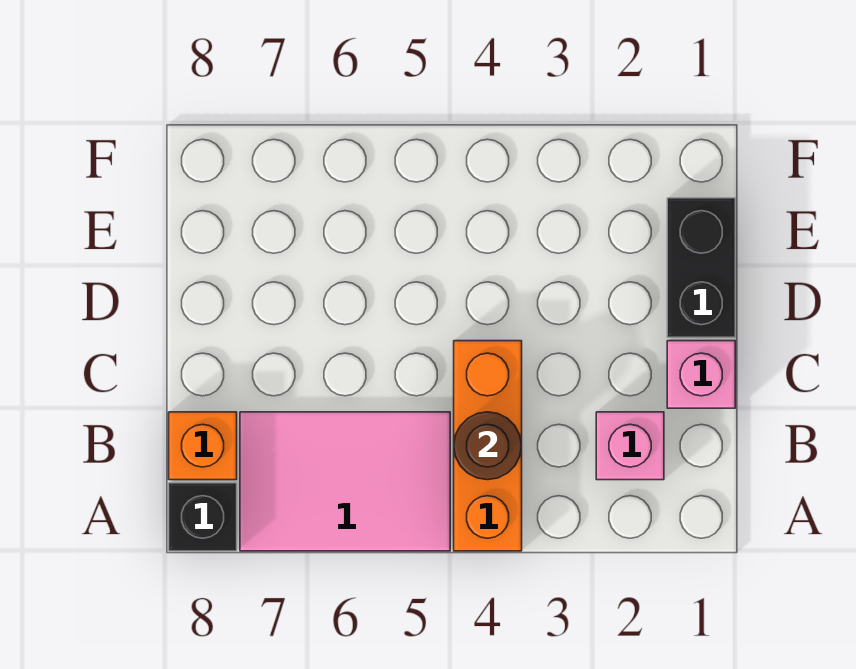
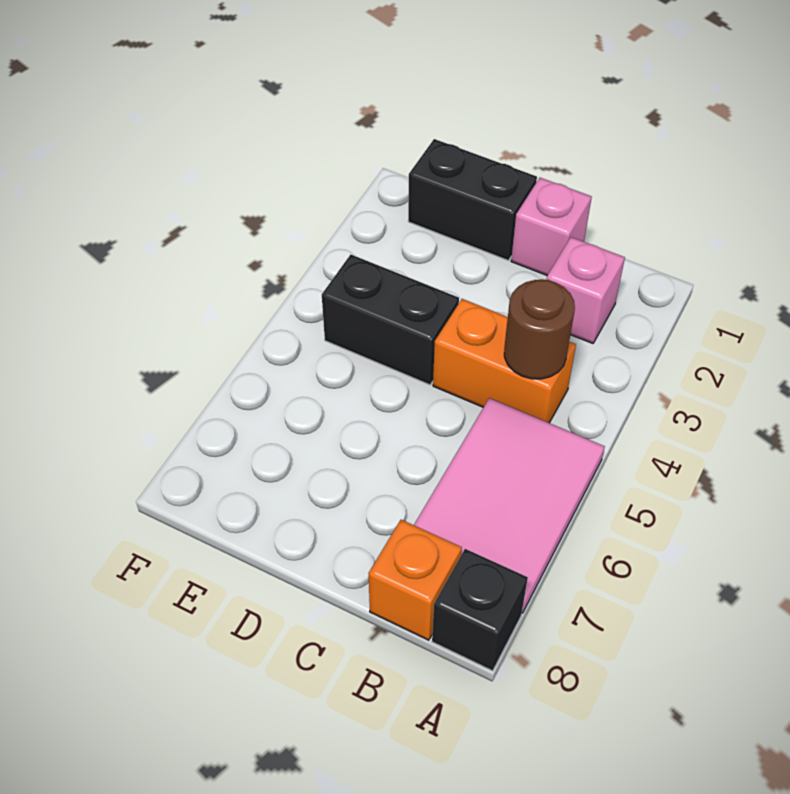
orange brick A4:C4 level 1 -> orange brick B4:C4 level 1
none -> black brick D4:E4 level 1

